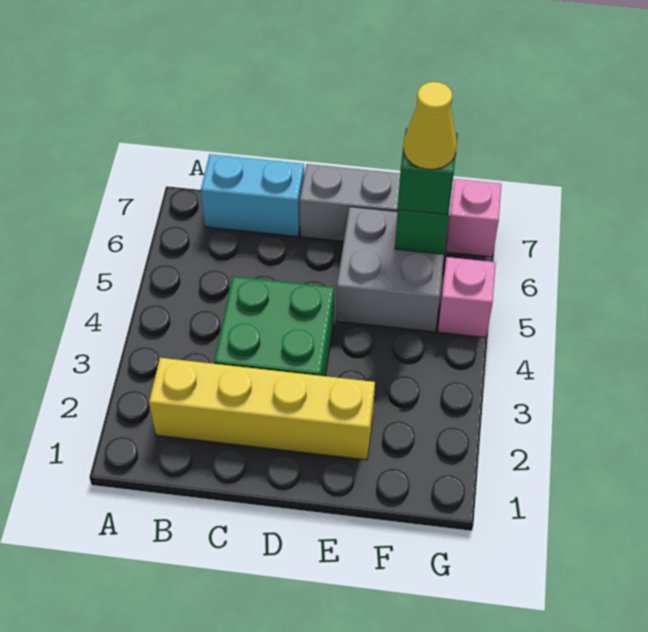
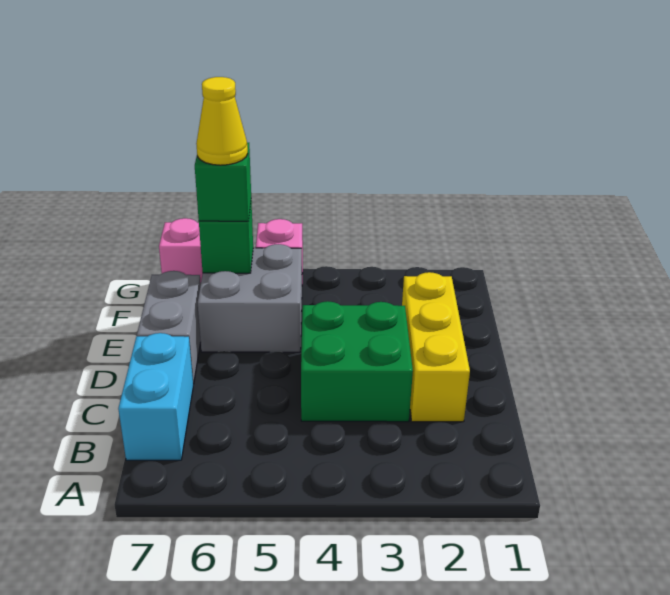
yellow brick B2:E2 level 1 -> yellow brick C2:E2 level 1

